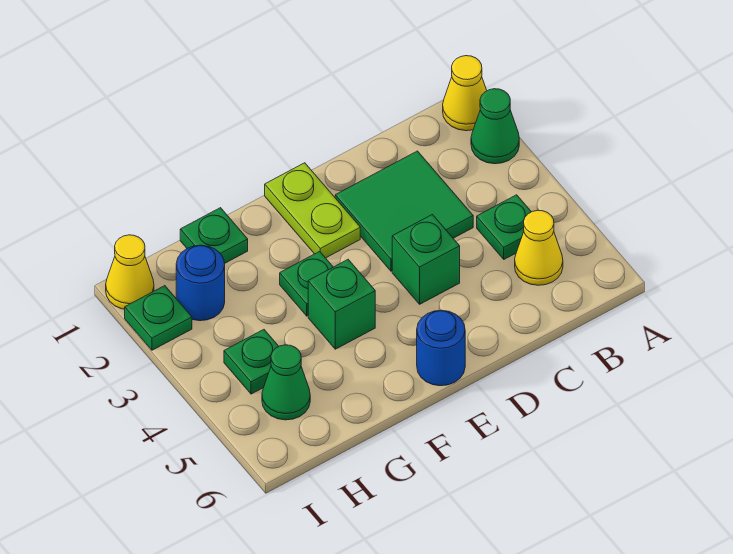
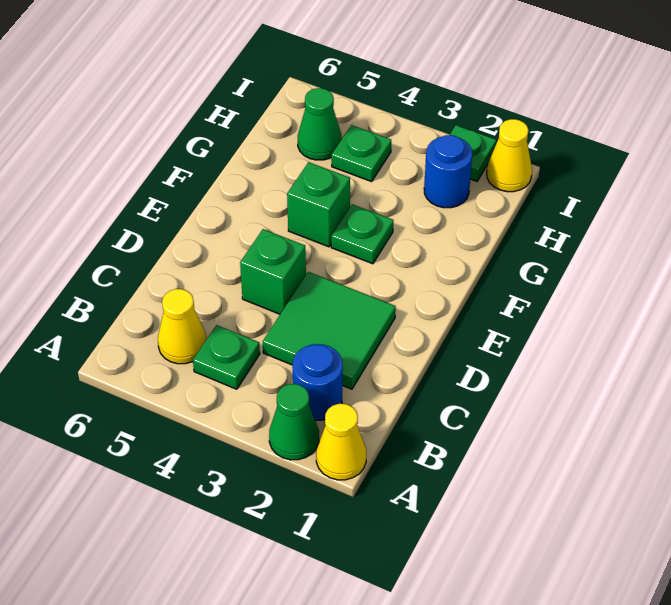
lime plate E1:E2 level 1 -> none
blue round brick E6 level 1 -> blue round brick B2 level 1
green plate G1 level 1 -> none

